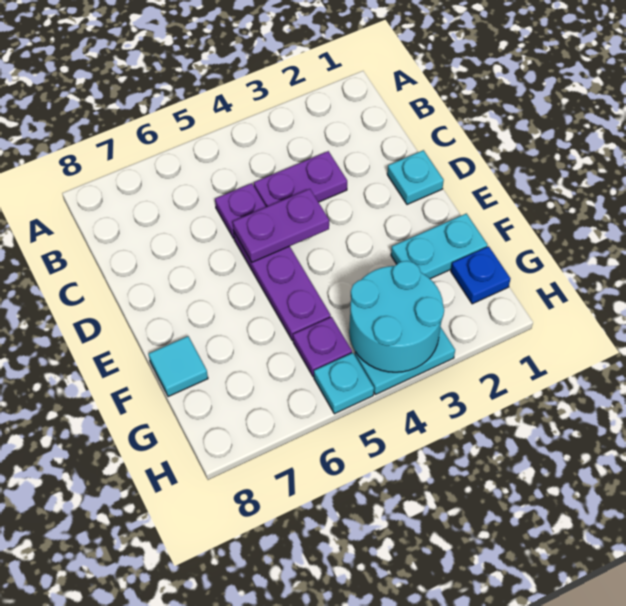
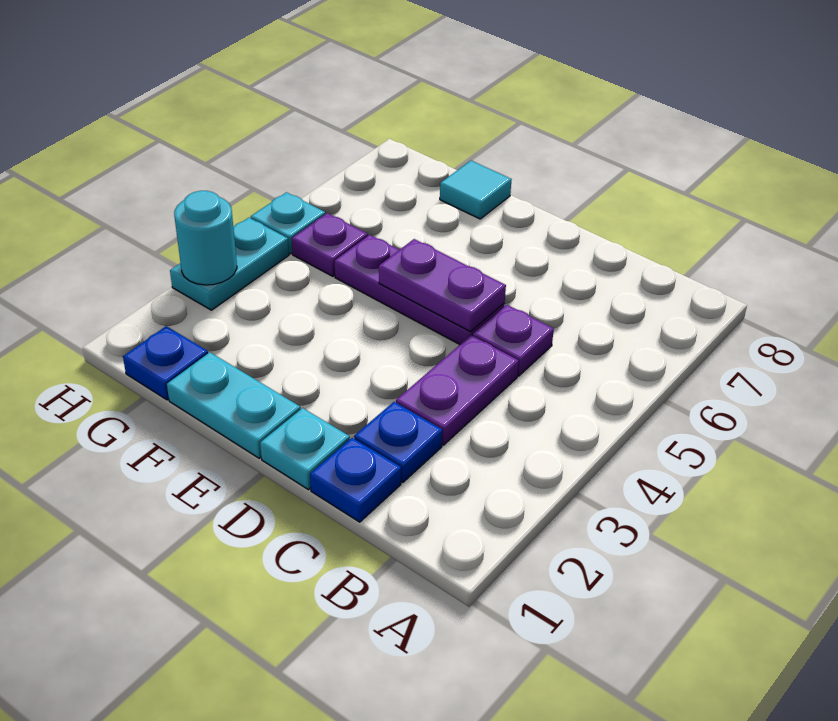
none -> blue plate C1 level 1
none -> blue plate C2 level 1
purple plate D4:D5 level 2 -> purple plate D5:E5 level 2
cyan plate F1:F2 level 1 -> cyan plate E1:F1 level 1
cyan round brick G3:H4 level 2 -> cyan round brick H3 level 2

